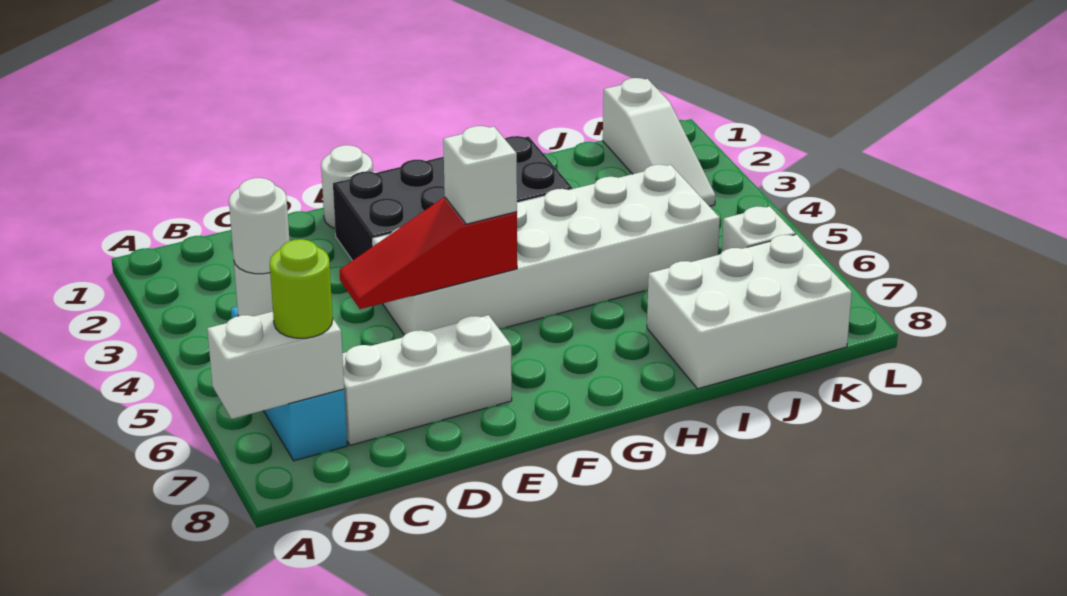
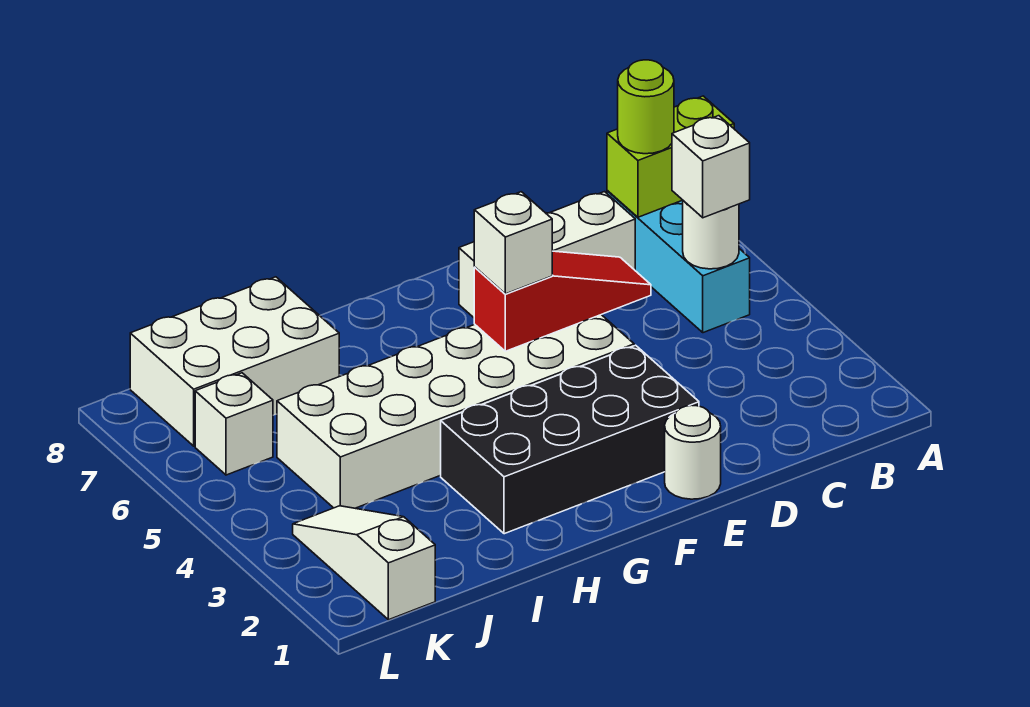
white brick A7:B7 level 2 -> lime brick A7:B7 level 2
white round brick B5 level 3 -> white brick B5 level 3

